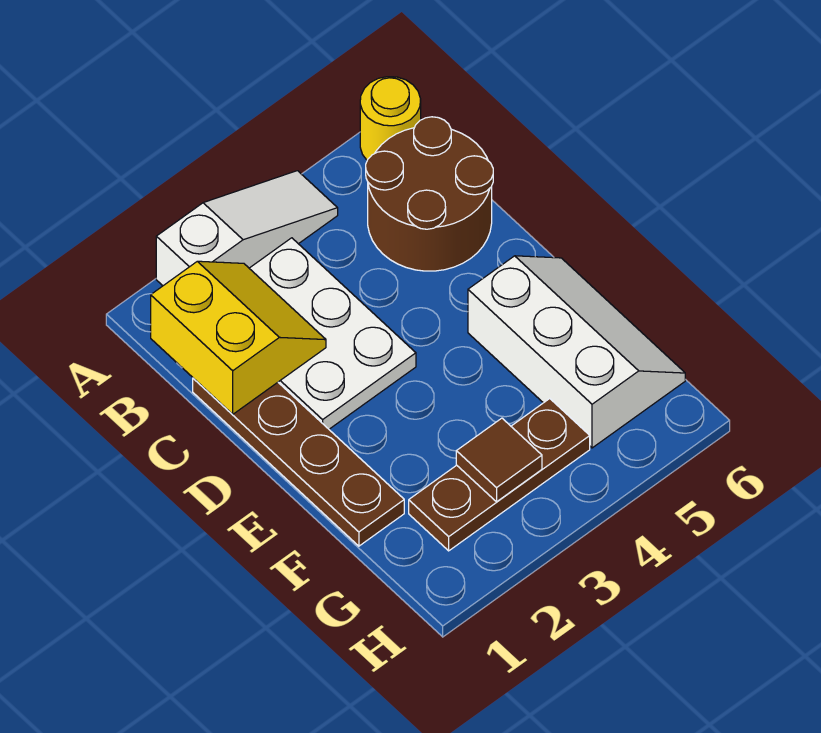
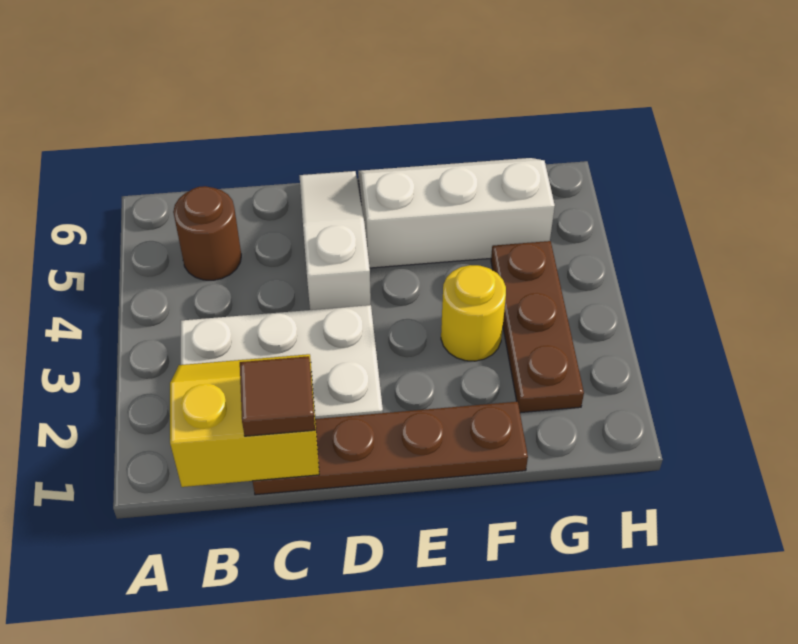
white slope A2:A4 level 1 top 2 -> white slope D4:D6 level 1 top 4
yellow round brick A6 level 1 -> yellow round brick F3 level 1
brown round brick B5:C6 level 1 -> brown round brick B5 level 1
brown tile G3 level 2 -> brown tile C1 level 3

